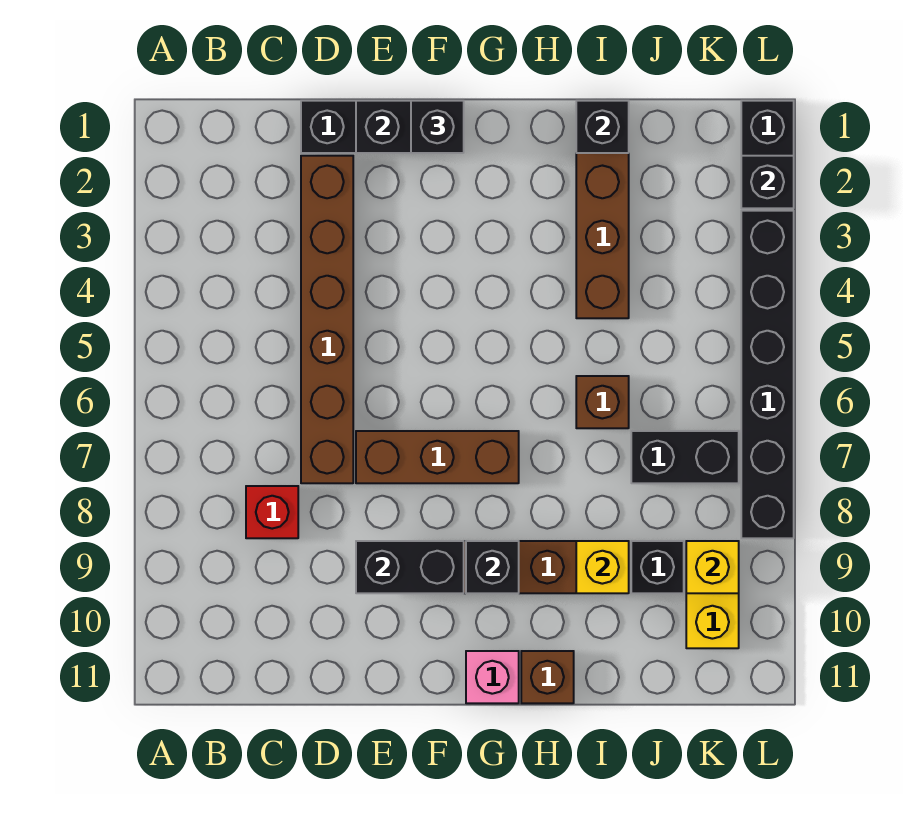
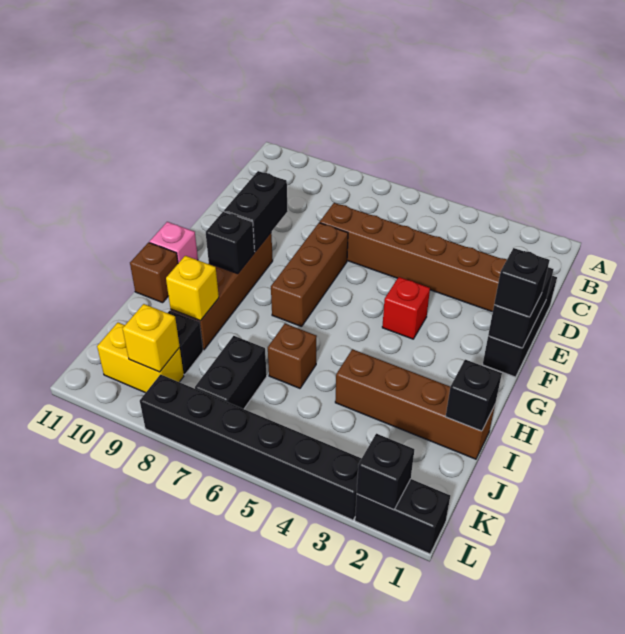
red brick C8 level 1 -> red brick F4 level 1

